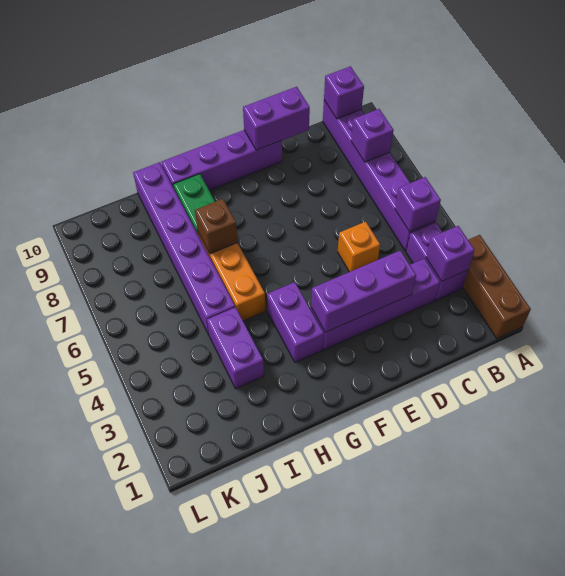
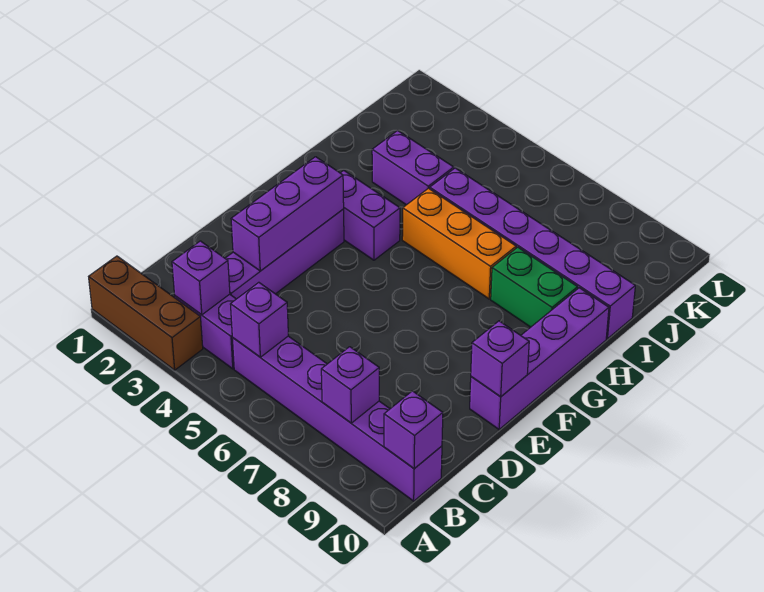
orange brick D5 level 1 -> none
purple brick D10:E10 level 2 -> purple brick E10 level 2
brown brick H7 level 2 -> none

